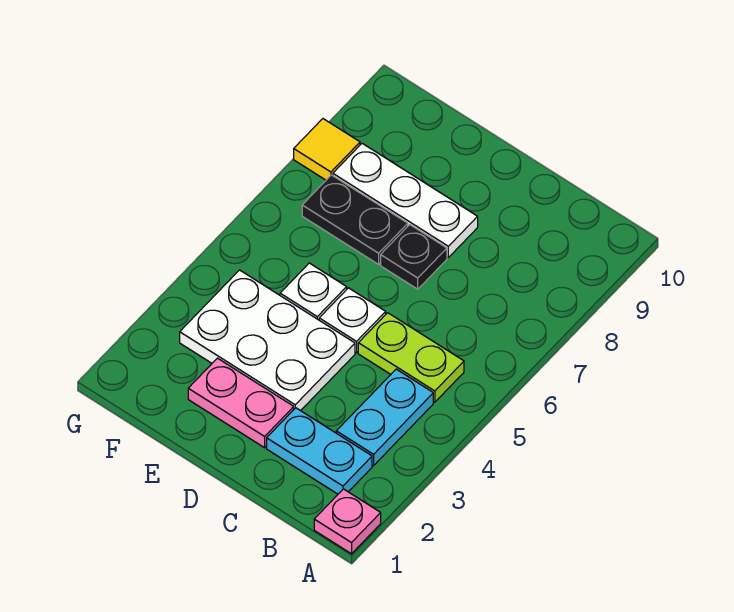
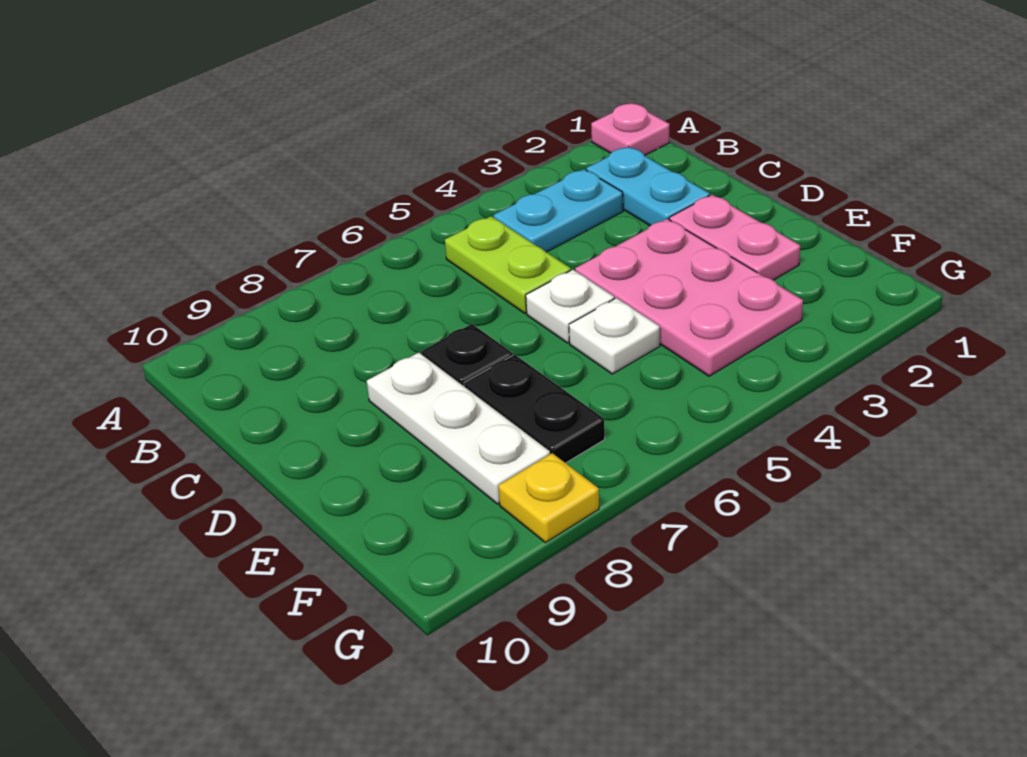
white plate D3:F4 level 1 -> pink plate D3:F4 level 1
yellow tile G8 level 1 -> yellow plate G8 level 1

